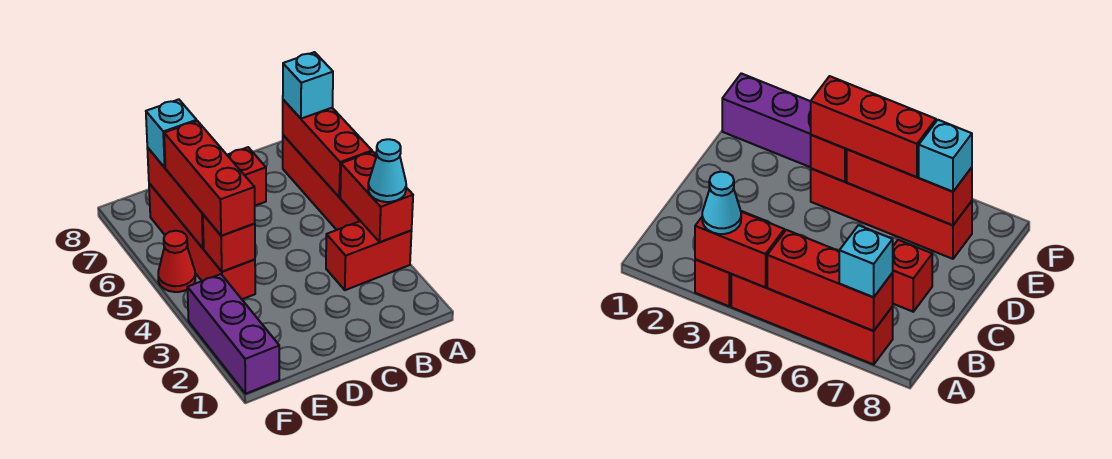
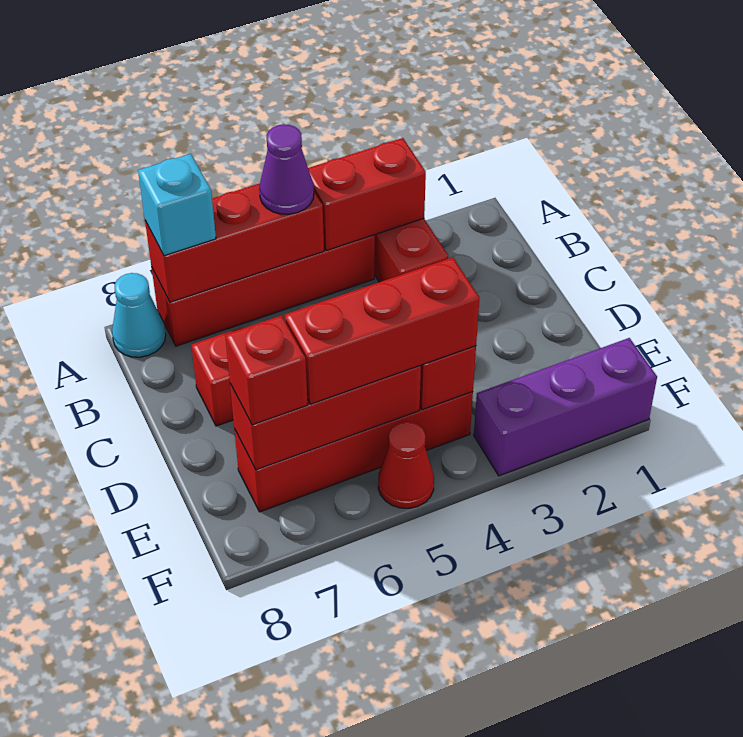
cyan cone A3 level 3 -> cyan cone A8 level 1
none -> purple cone A5 level 3
cyan brick E7 level 3 -> red brick E7 level 3

